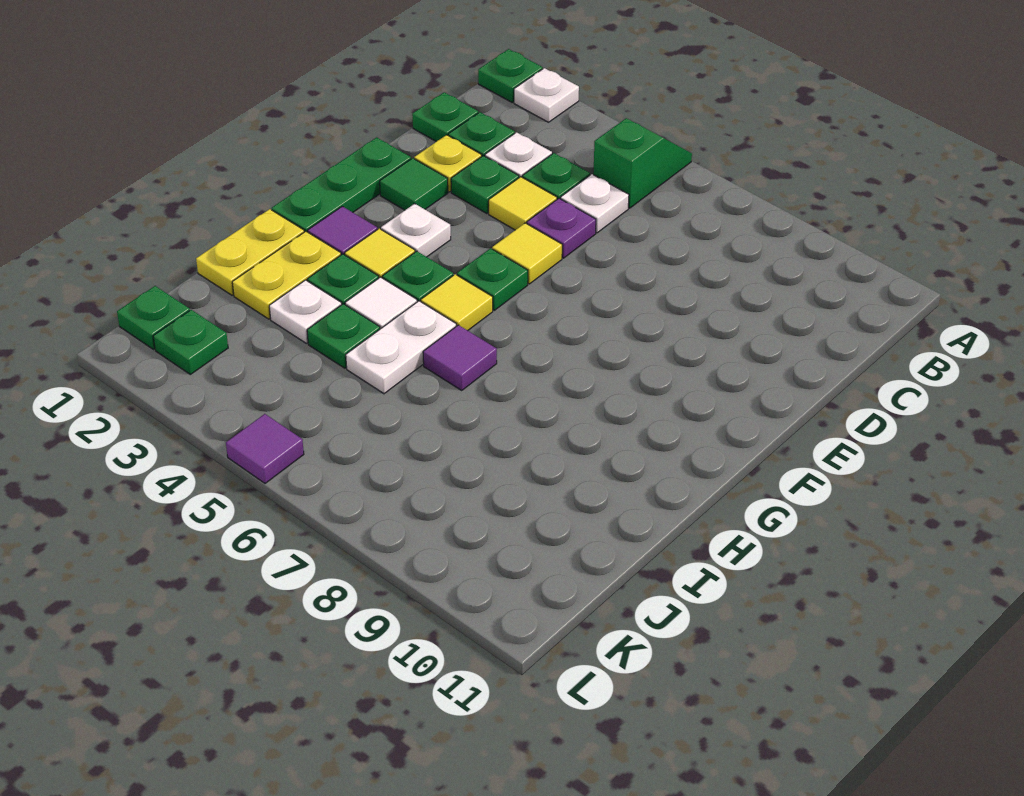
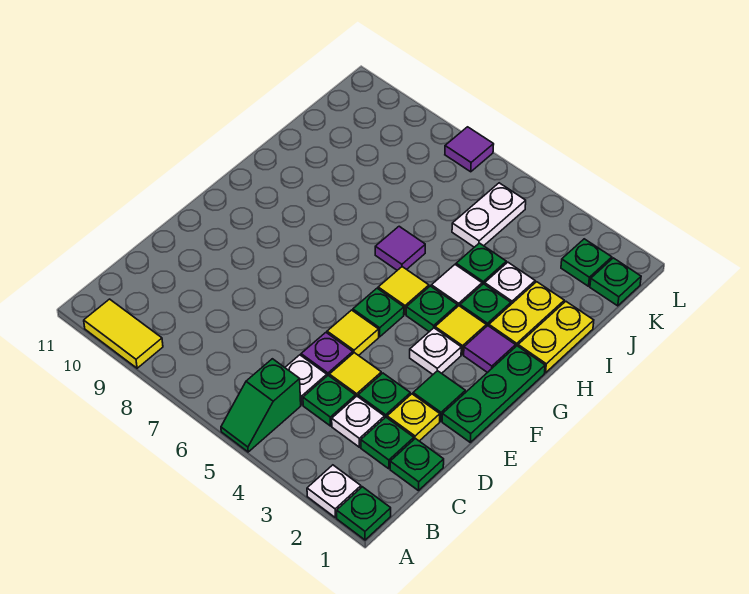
none -> yellow tile A9:A10 level 1
white plate H5:I5 level 1 -> white plate J5:K5 level 1
purple tile L5 level 1 -> purple tile L7 level 1

